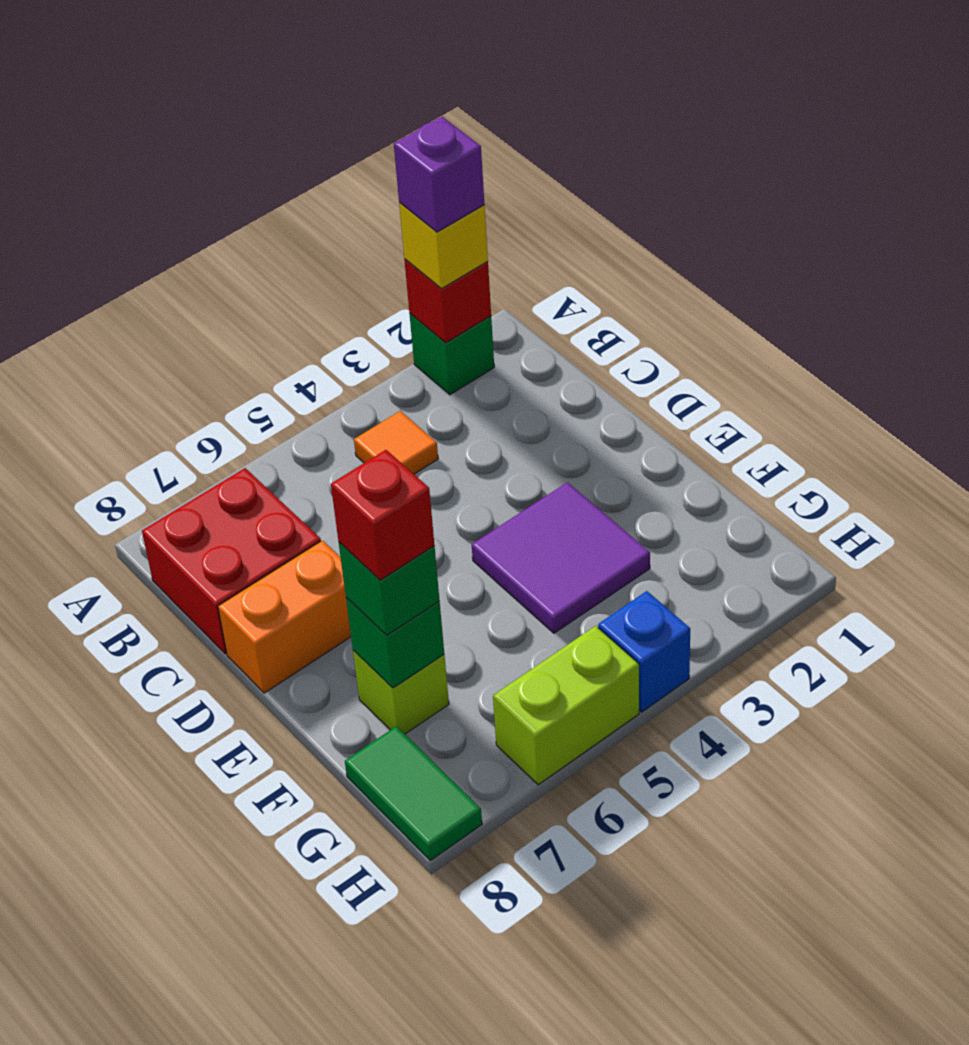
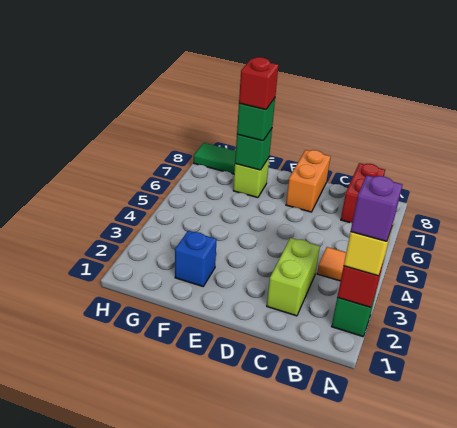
red brick B7:C8 level 1 -> red brick B7:B8 level 1
purple tile E3:F4 level 1 -> none
blue brick H4 level 1 -> blue brick F2 level 1
lime brick H5:H6 level 1 -> lime brick C2:C3 level 1

